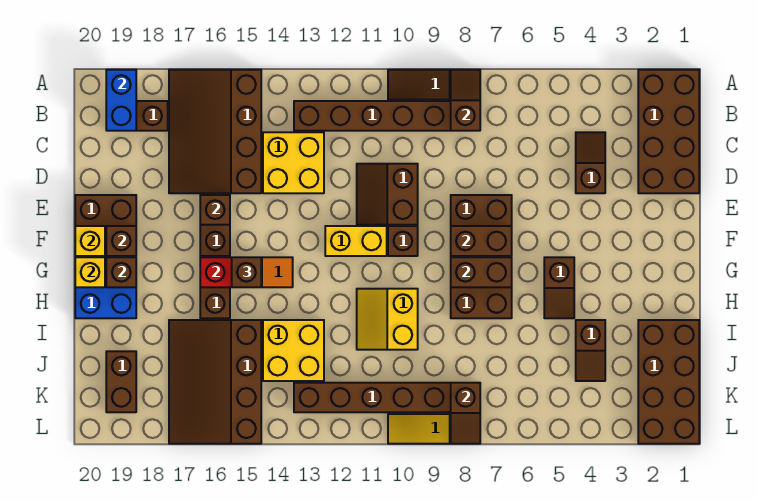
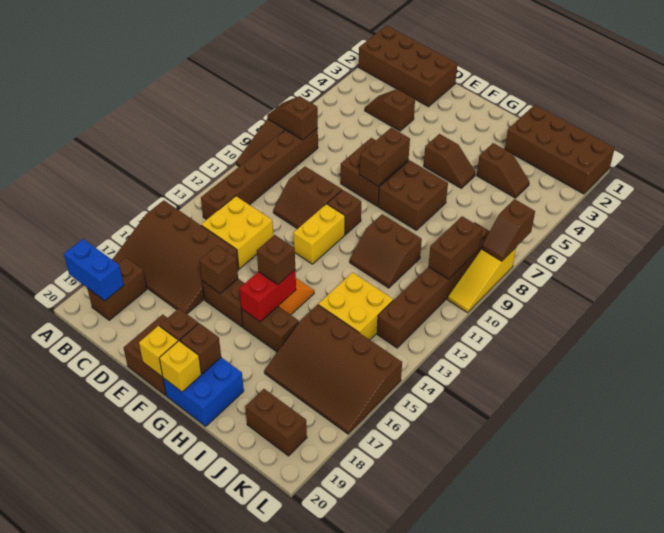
brown brick G7:G8 level 2 -> brown brick K9:K10 level 2
yellow slope H10:I11 level 1 top 10 -> brown slope H10:I11 level 1 top 10
brown slope K8:L8 level 2 top K -> brown slope L7:L8 level 2 top 7

